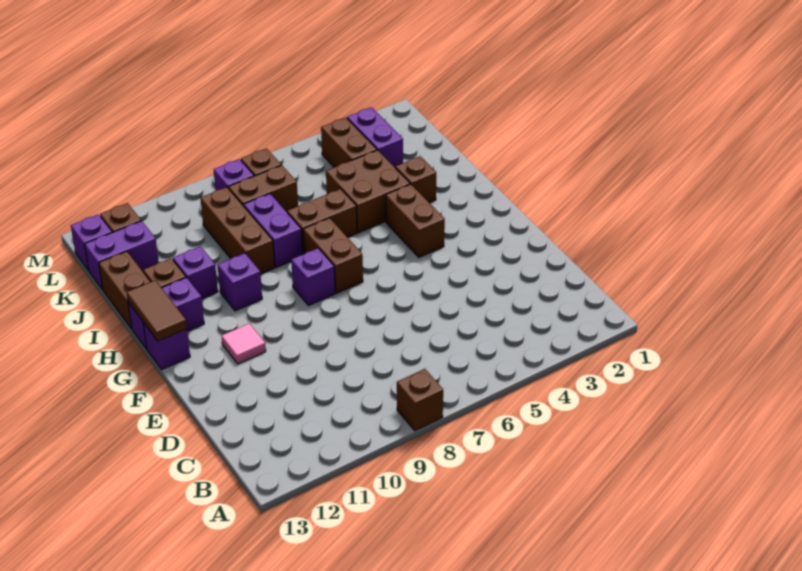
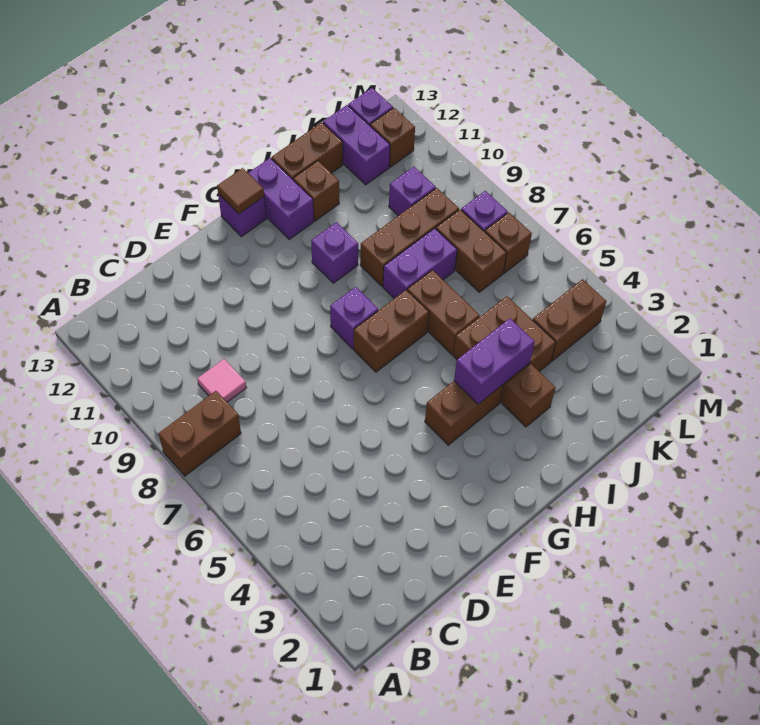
brown brick A8 level 1 -> brown brick A8:B8 level 1
pink tile F11 level 1 -> pink tile C9 level 1
brown tile G13:H13 level 2 -> brown tile G13 level 2
purple brick I11 level 1 -> purple brick K10 level 1
purple brick K3:L3 level 1 -> purple brick H4:I4 level 2

